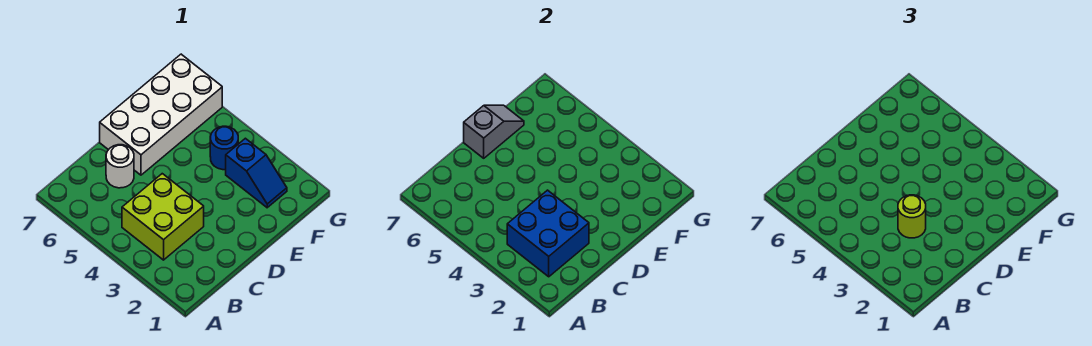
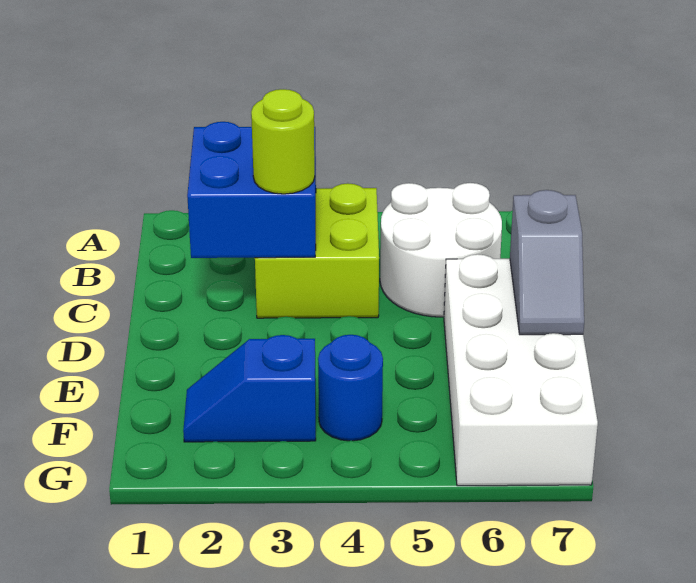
white round brick C6 level 1 -> white round brick B5:C6 level 1

